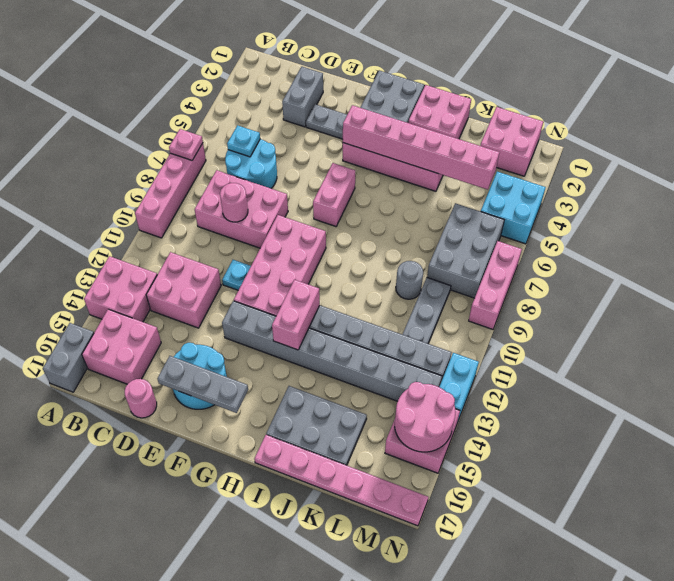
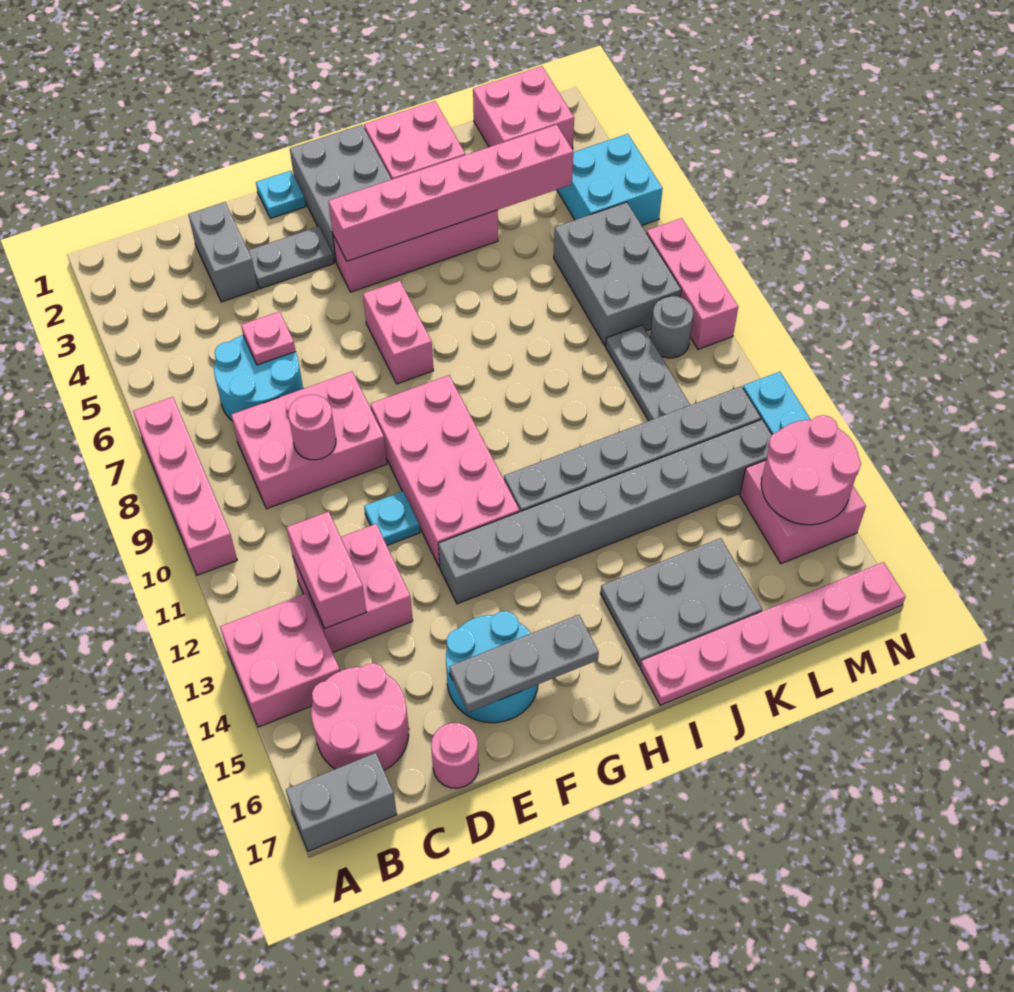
pink plate A7 level 2 -> pink plate D6 level 2
grey brick A16:A17 level 1 -> grey brick A17:B17 level 1
pink brick B15:C16 level 1 -> pink round brick B15:C16 level 1
cyan plate C6 level 2 -> cyan plate F1 level 1
pink brick H12:H13 level 2 -> pink brick C12:C13 level 2
grey round brick K9 level 1 -> grey round brick M9 level 1

